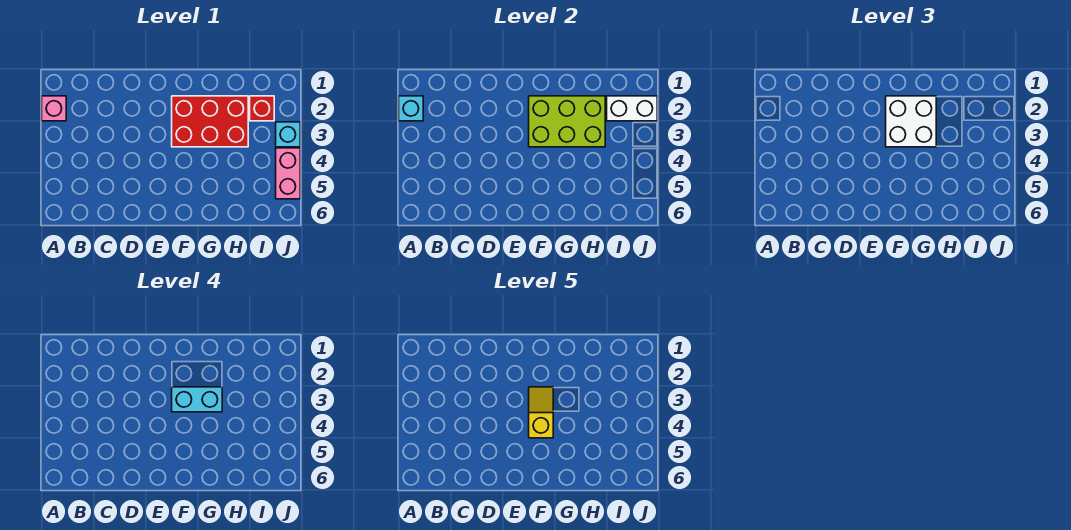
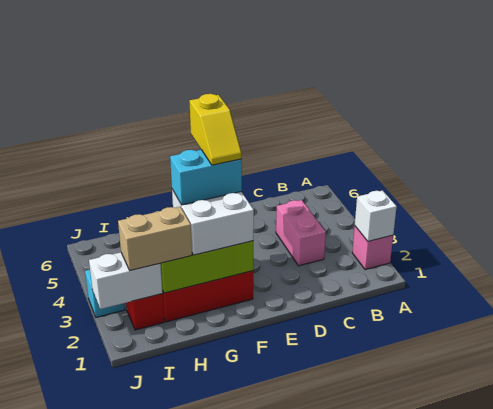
cyan brick A2 level 2 -> white brick A2 level 2
none -> tan brick H2:I2 level 3
pink brick J4:J5 level 1 -> pink brick C3:C4 level 1

